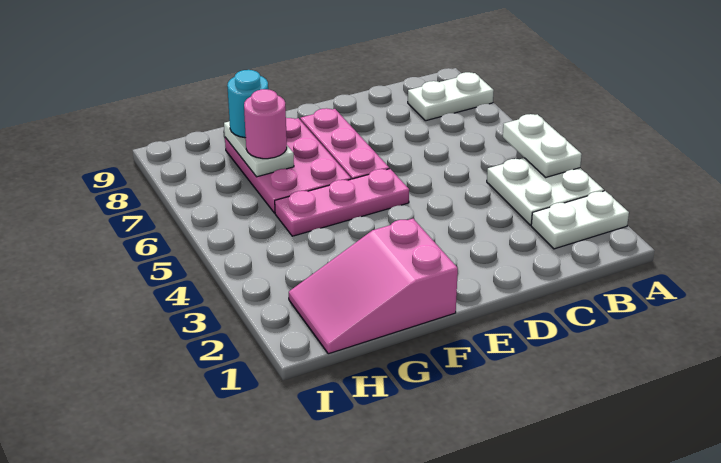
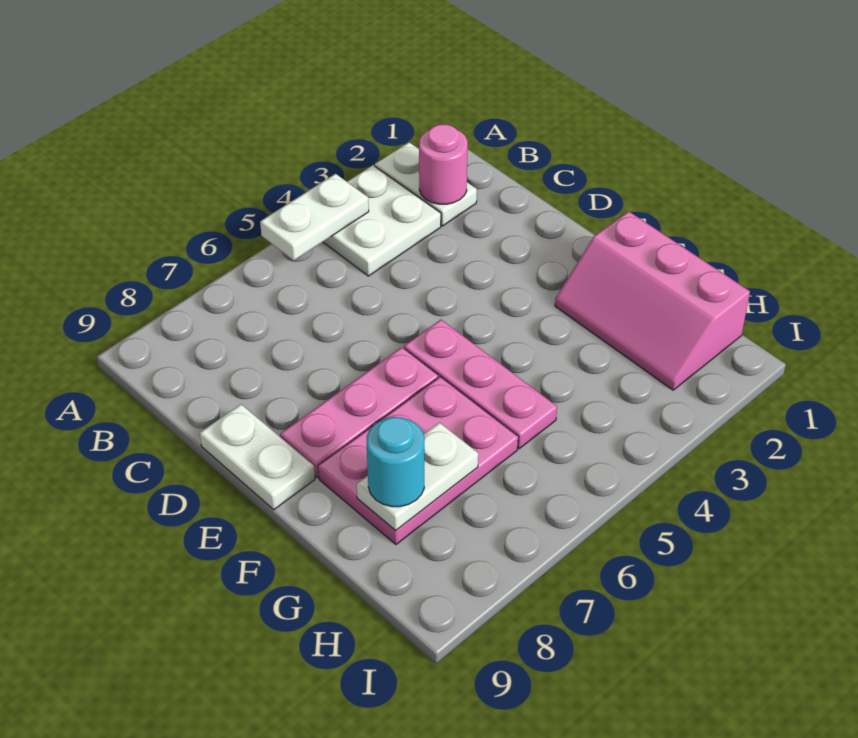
white plate A8:B8 level 1 -> white plate D9:E9 level 1
pink slope F1:H2 level 1 top F -> pink slope F1:H2 level 1 top 1
pink round brick G7 level 3 -> pink round brick B2 level 2

